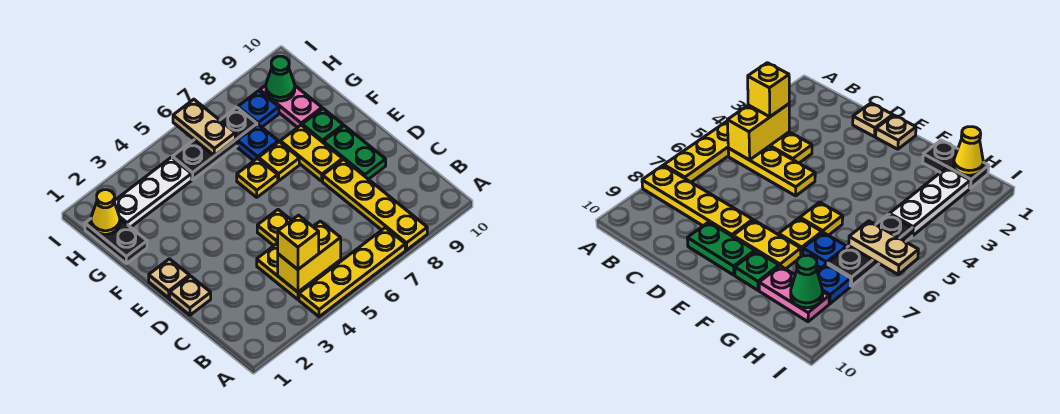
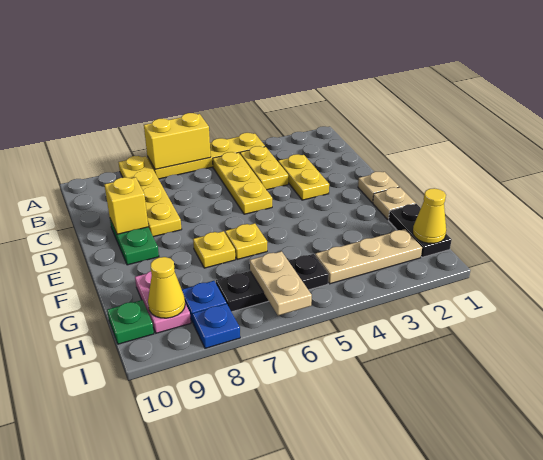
yellow brick B4:B5 level 2 -> yellow brick A6:A7 level 2
yellow brick B4 level 3 -> yellow brick D9 level 2
tan plate D1 level 1 -> tan plate F1 level 1
yellow plate E8:F8 level 1 -> yellow plate C3:D3 level 1
green plate F9 level 1 -> green plate H10 level 1
blue plate G7 level 1 -> blue plate I8 level 1
white plate H2:H4 level 1 -> tan plate H2:H4 level 1
green cone H9 level 2 -> yellow cone H9 level 2

